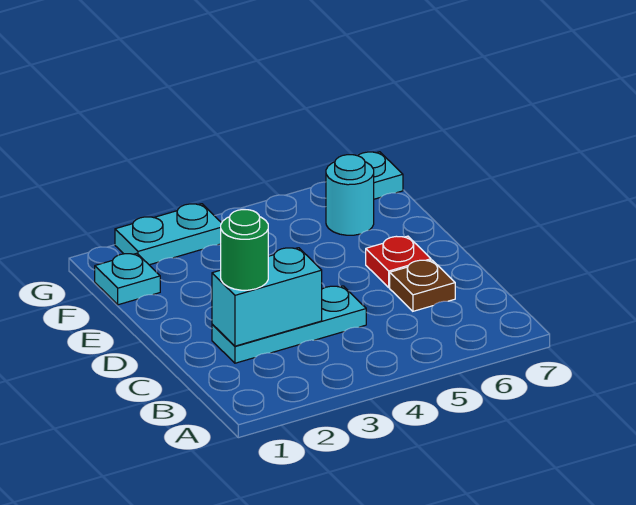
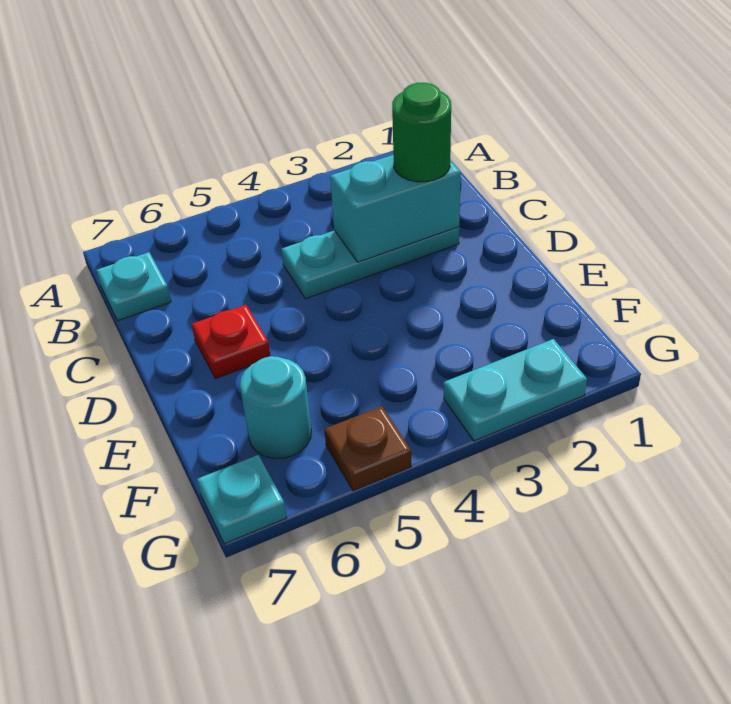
brown plate C6 level 1 -> brown plate G5 level 1
cyan plate F1 level 1 -> cyan plate B7 level 1

